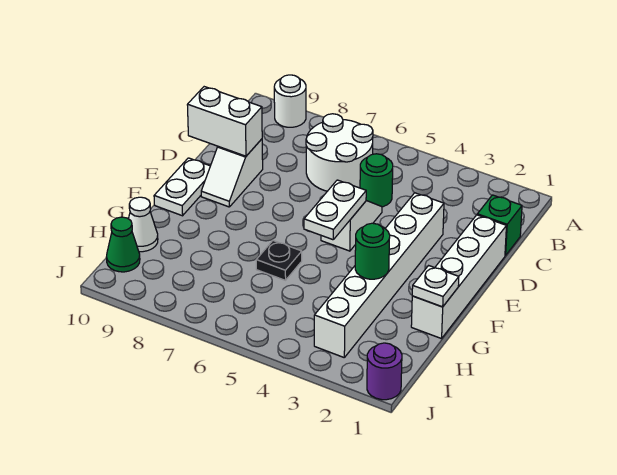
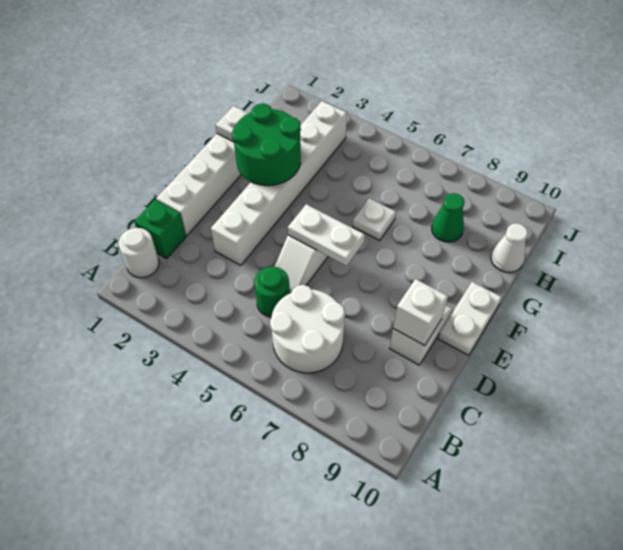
white round brick A9 level 1 -> white round brick B1 level 1
white brick D9:D10 level 2 -> white brick D9 level 2
white plate E5:F5 level 2 -> white plate E5:E6 level 2
green round brick G3 level 2 -> green round brick F2:G3 level 2
black plate G6 level 1 -> white plate G6 level 1
green cone I10 level 1 -> green cone H8 level 1
purple round brick J1 level 1 -> none

